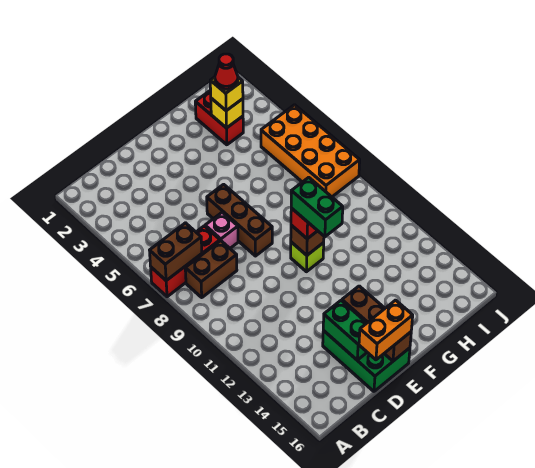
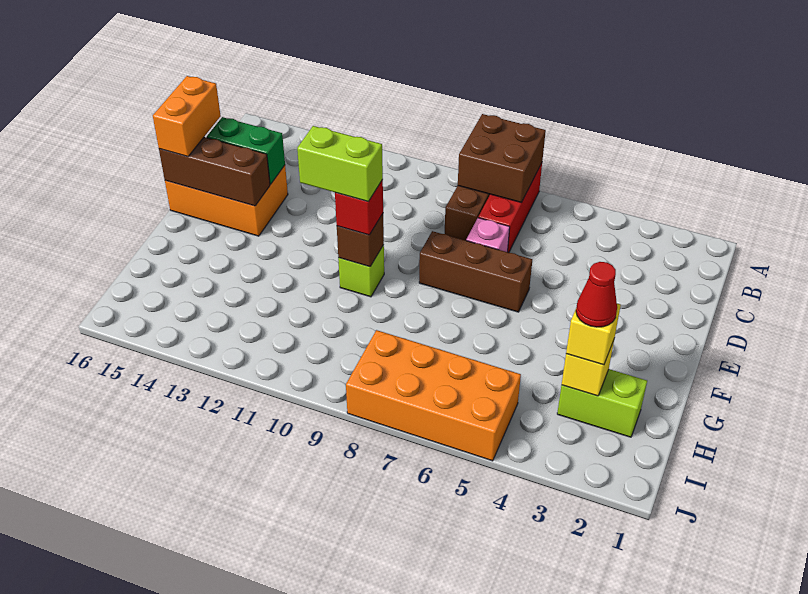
brown brick A7:B7 level 2 -> brown brick A7:B8 level 2
green brick D14:E16 level 1 -> orange brick D14:E16 level 1
green brick F10:F11 level 4 -> lime brick F10:F11 level 4
red brick H2:H3 level 1 -> lime brick H2:H3 level 1

